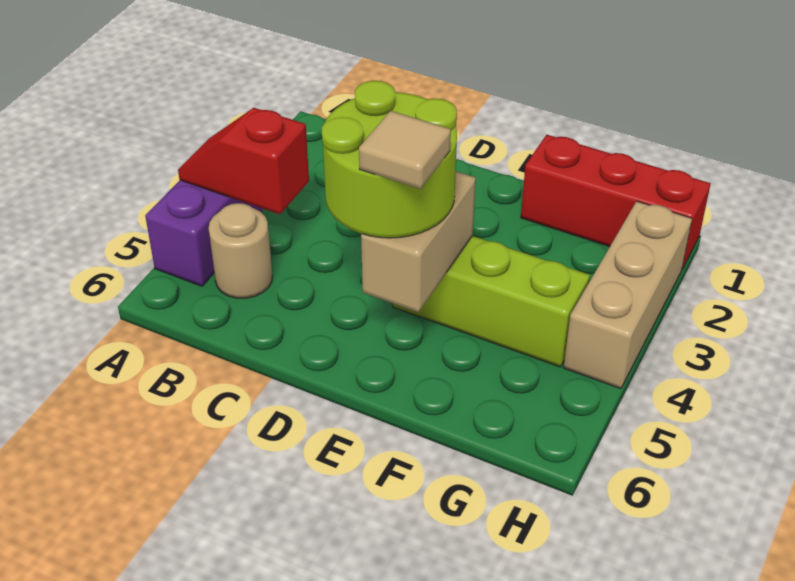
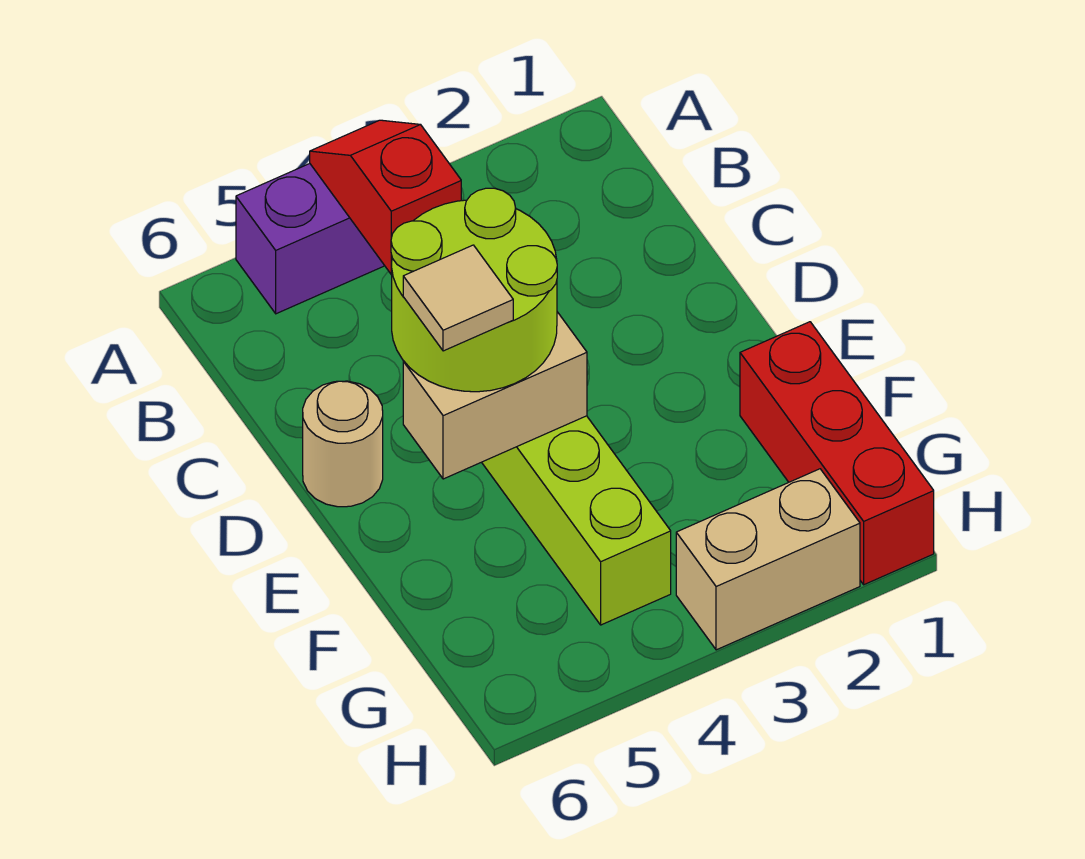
tan round brick B5 level 1 -> tan round brick D6 level 1
tan brick H2:H4 level 1 -> tan brick H2:H3 level 1

